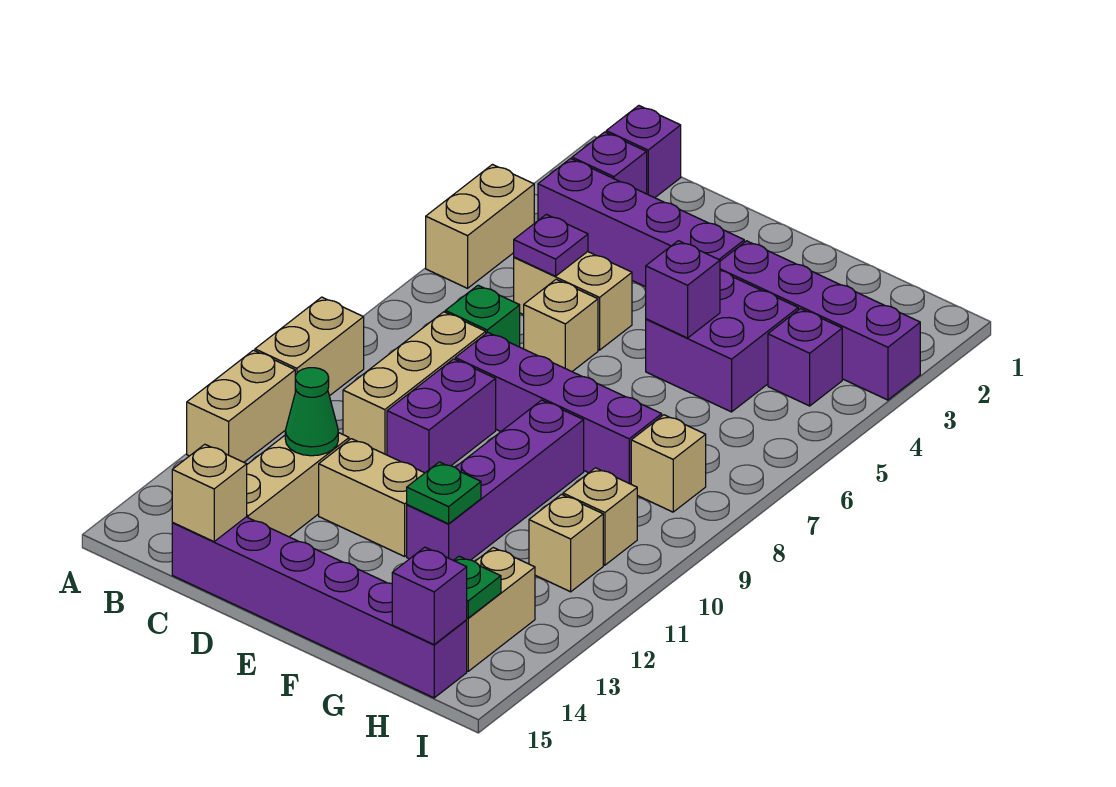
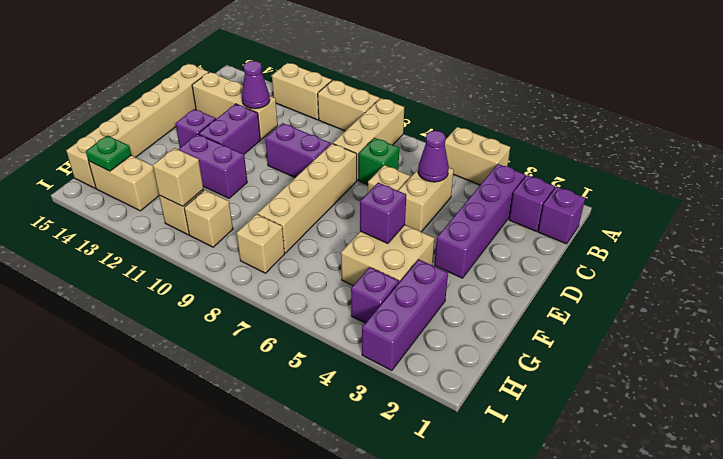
purple plate C5 level 2 -> purple cone C5 level 2
tan brick C8:C10 level 1 -> tan brick A8:C8 level 1
green cone C12 level 2 -> purple cone C12 level 2
purple brick C15:H15 level 1 -> tan brick C15:H15 level 1
tan brick C15 level 2 -> tan brick H11 level 2
purple brick D8:G8 level 1 -> tan brick D8:G8 level 1
tan brick D12:E12 level 1 -> purple brick D12:E12 level 1
purple brick F3:I3 level 1 -> purple brick G3:I3 level 1
purple brick F4:G5 level 1 -> tan brick F4:G5 level 1
purple brick F9:F12 level 1 -> purple brick F11:F12 level 1
green plate F12 level 2 -> none
purple brick H15 level 2 -> purple brick E13 level 1

